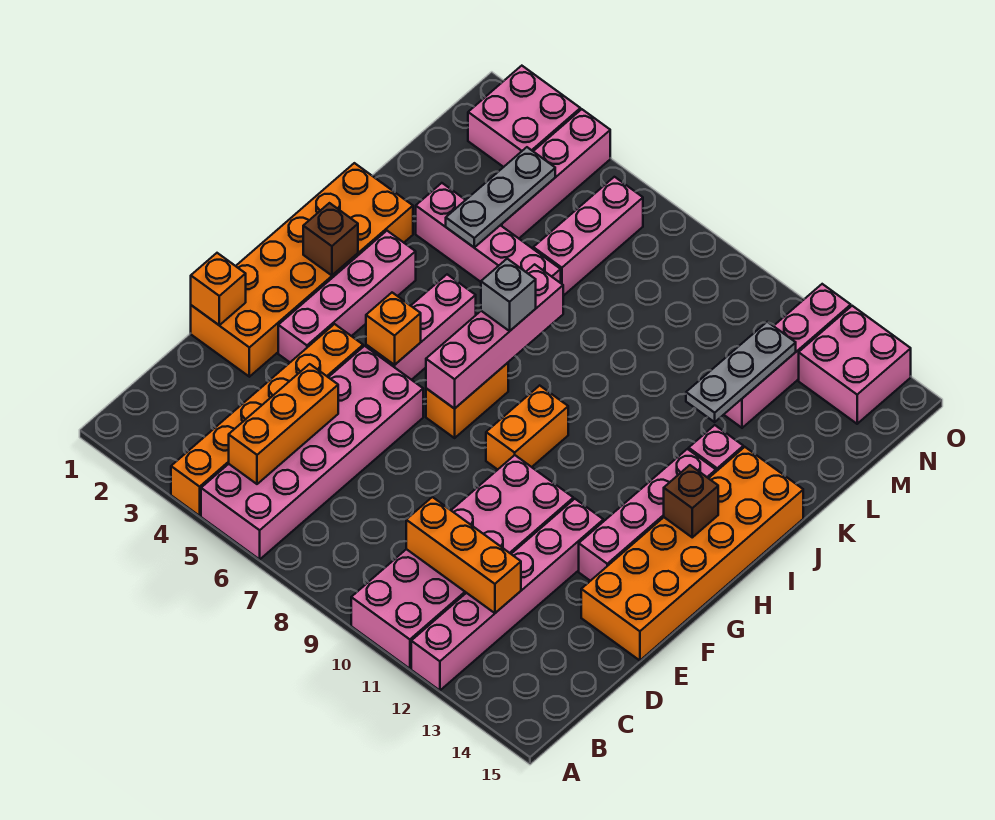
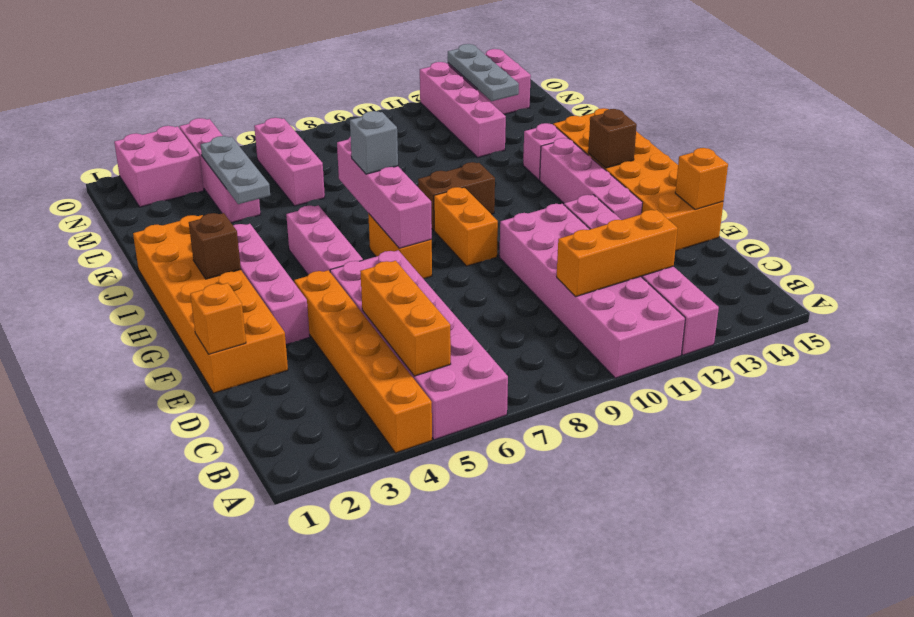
orange brick G5 level 2 -> orange brick E15 level 2
none -> brown brick I9:I10 level 1
pink brick K3:K6 level 1 -> none
grey plate K12:M12 level 2 -> grey plate M13:O13 level 2

